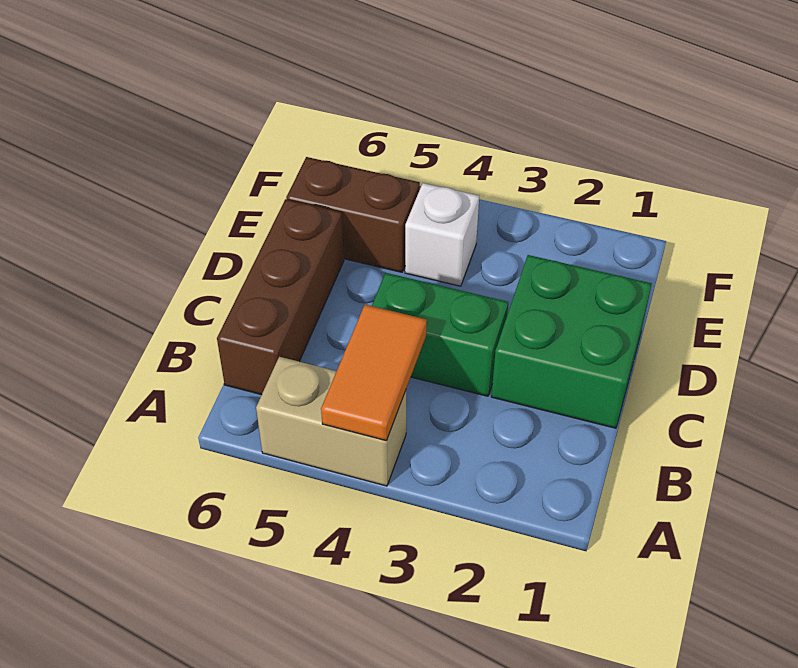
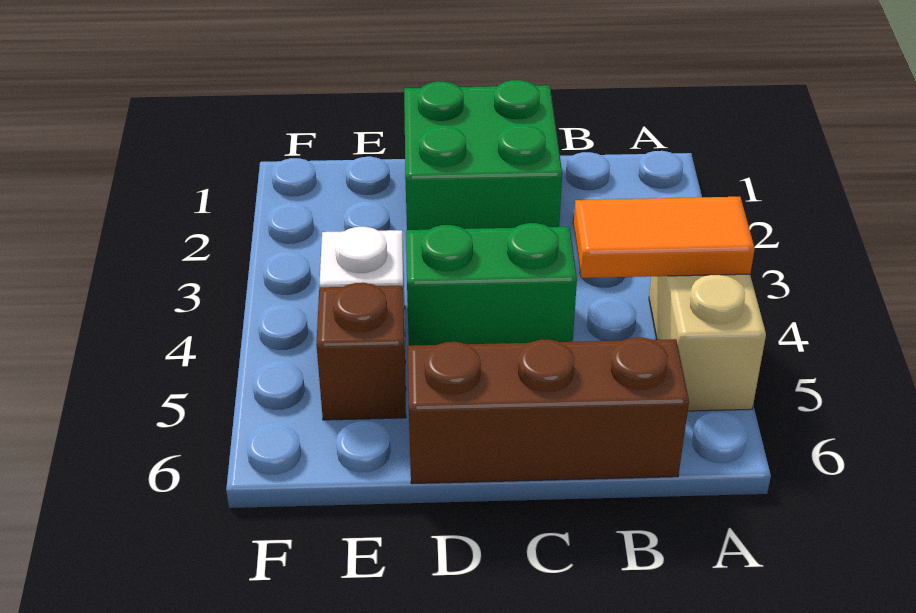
green brick C3:C4 level 1 -> green brick C4:D4 level 1
brown brick E5:E6 level 1 -> brown brick E5 level 1

